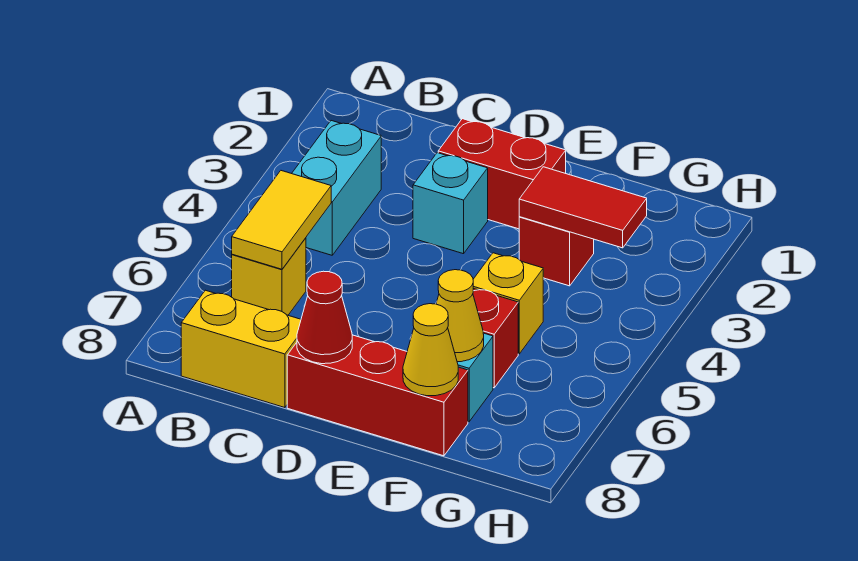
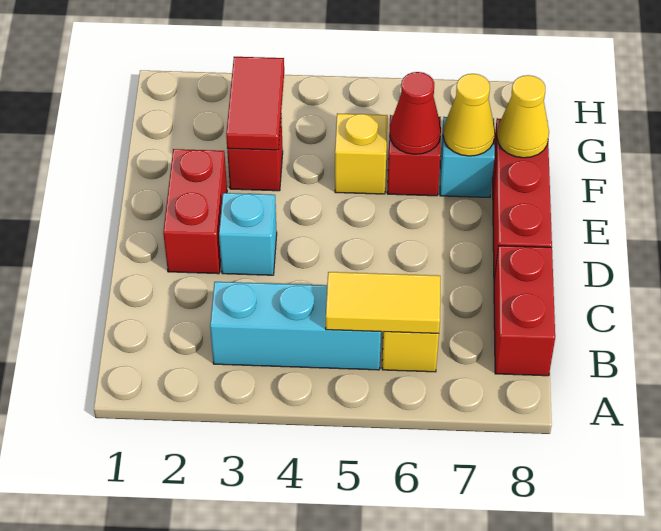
cyan brick B3:B4 level 1 -> cyan brick B3:B5 level 1
yellow brick B8:C8 level 1 -> red brick B8:C8 level 1
red cone D8 level 2 -> red cone F6 level 2

